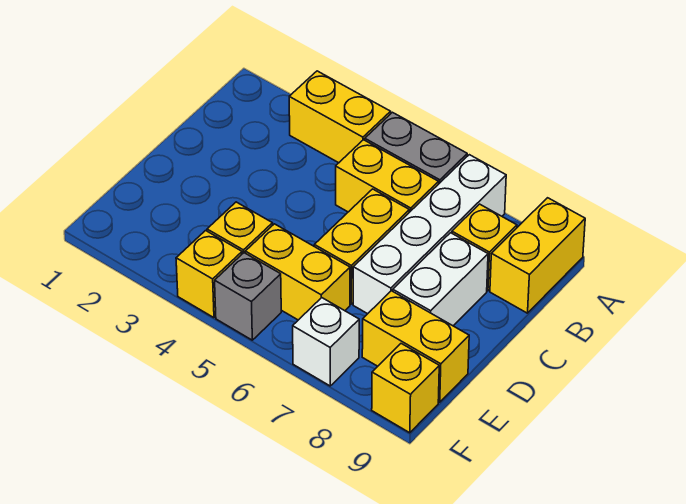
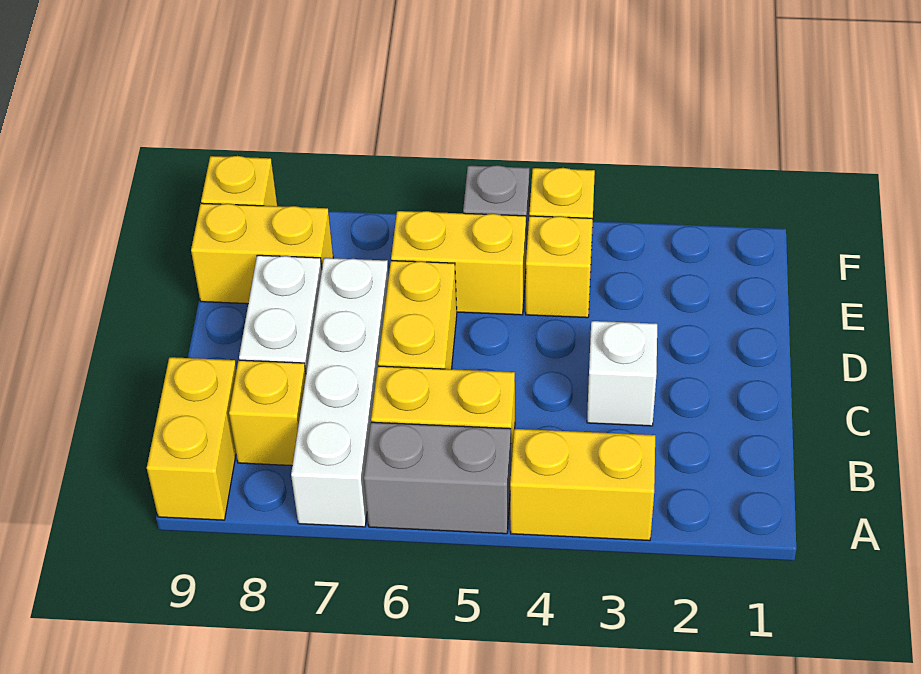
white brick F7 level 1 -> white brick C3 level 1

